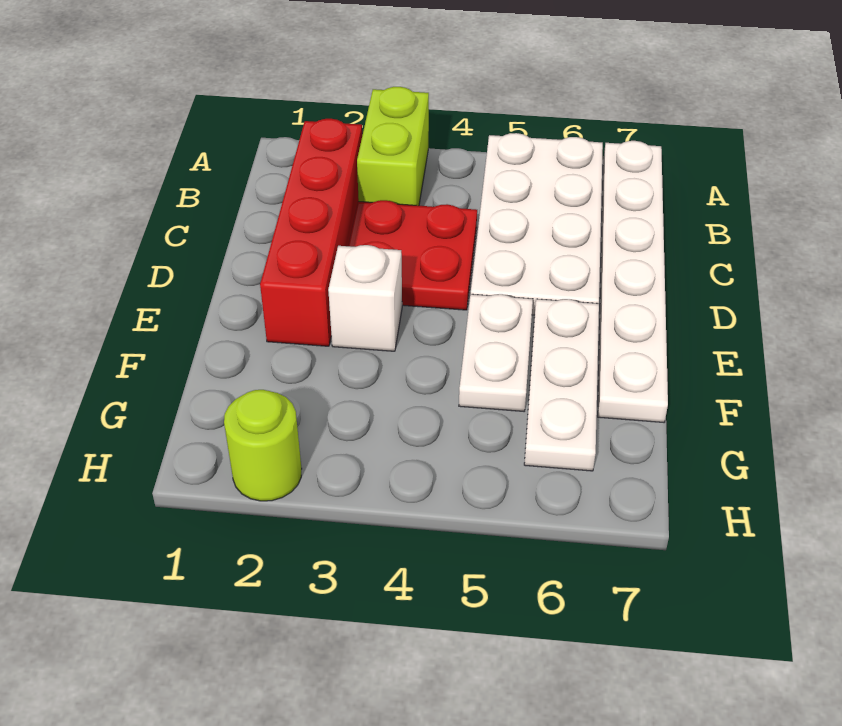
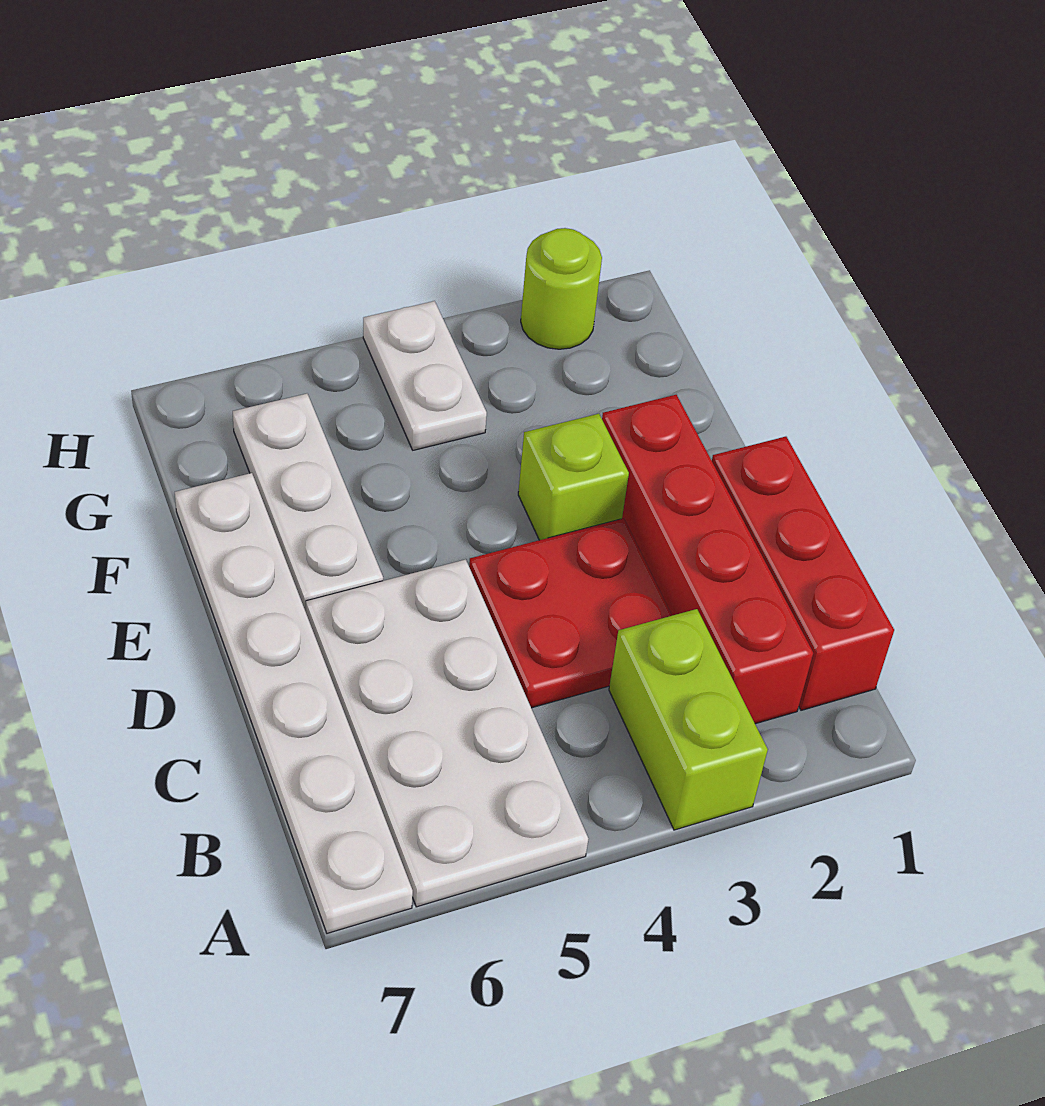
none -> red brick B1:D1 level 1
white brick E3 level 1 -> lime brick E3 level 1
white plate E5:F5 level 1 -> white plate G4:H4 level 1

